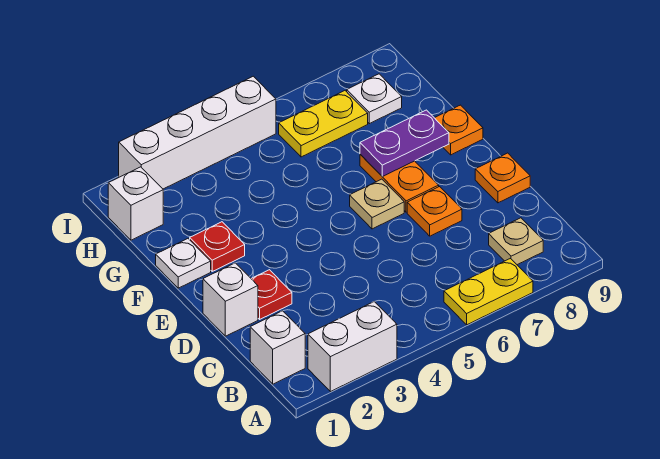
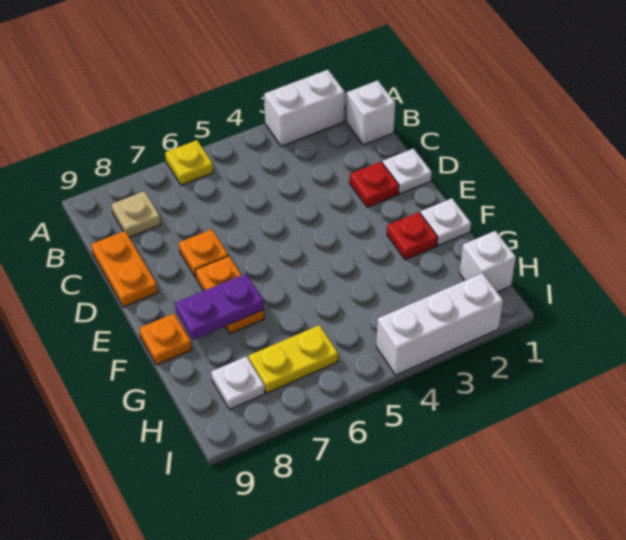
yellow plate A6:A7 level 1 -> yellow plate A6 level 1
white brick D1 level 1 -> white plate D1 level 1
orange plate D9 level 1 -> orange plate C9:D9 level 1
tan plate E6 level 1 -> none
white brick I2:I5 level 1 -> white brick I2:I4 level 1

